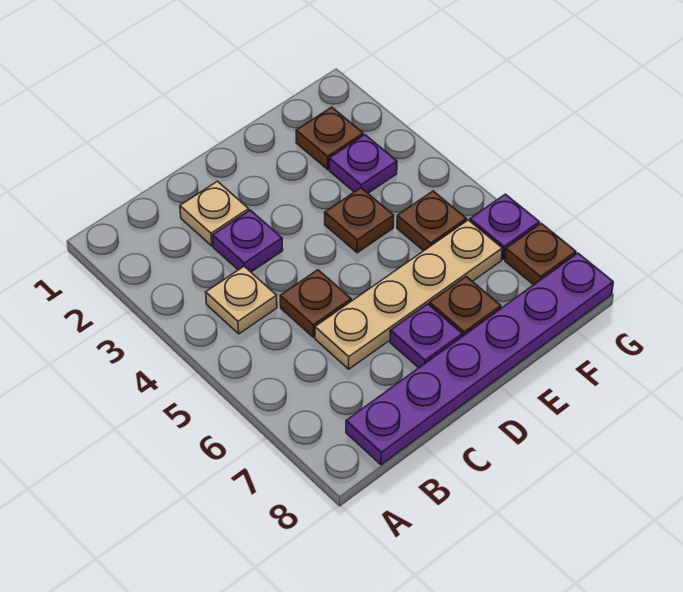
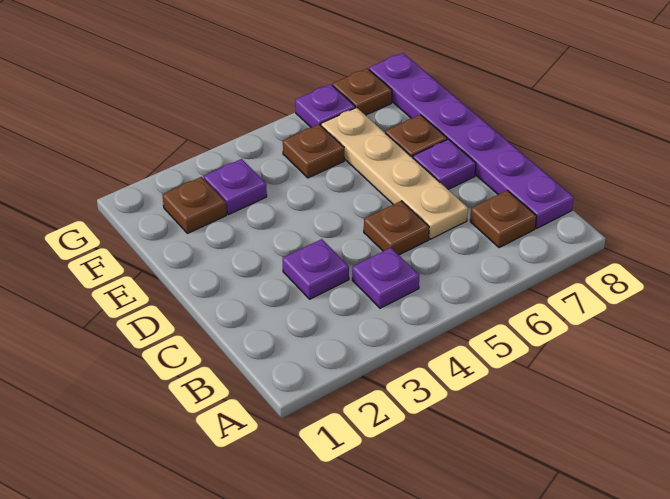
tan plate B4 level 1 -> purple plate B4 level 1
tan plate C2 level 1 -> none
brown plate E4 level 1 -> brown plate B7 level 1

